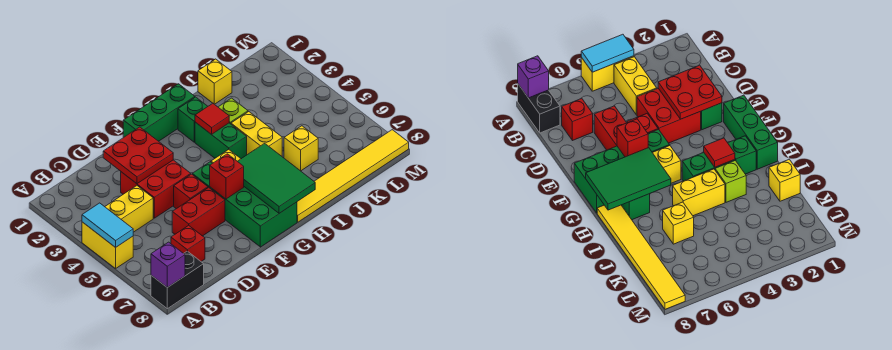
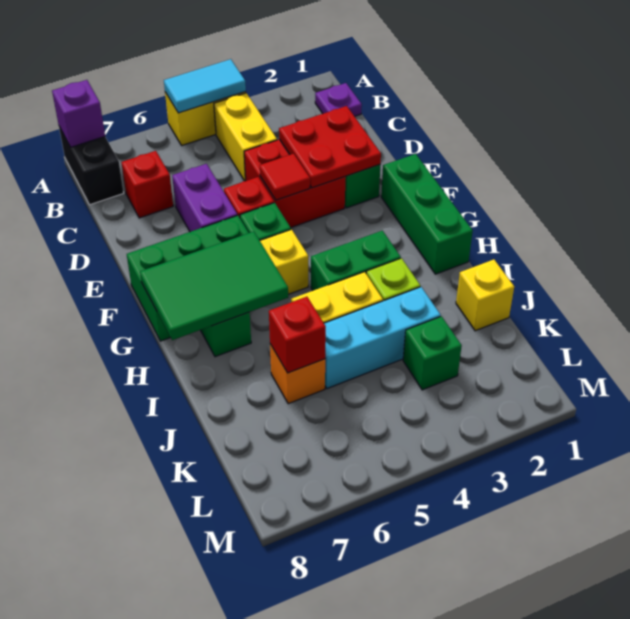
none -> purple plate B1 level 1
red brick D6:E6 level 1 -> purple brick D6:E6 level 1
red brick F6 level 2 -> red brick J6 level 2
green brick H2 level 1 -> green brick K3 level 1
red tile H3 level 2 -> red tile E4 level 2
yellow tile H8:M8 level 1 -> none
none -> cyan brick J3:J5 level 1
yellow brick J6 level 1 -> orange brick J6 level 1

